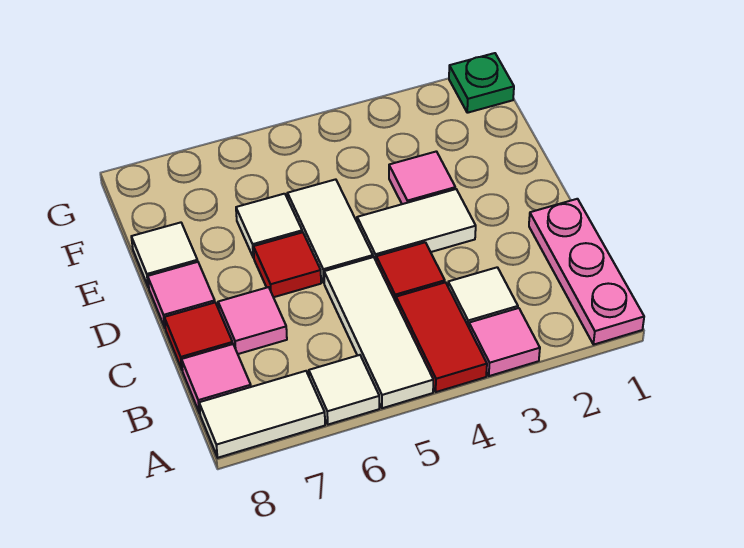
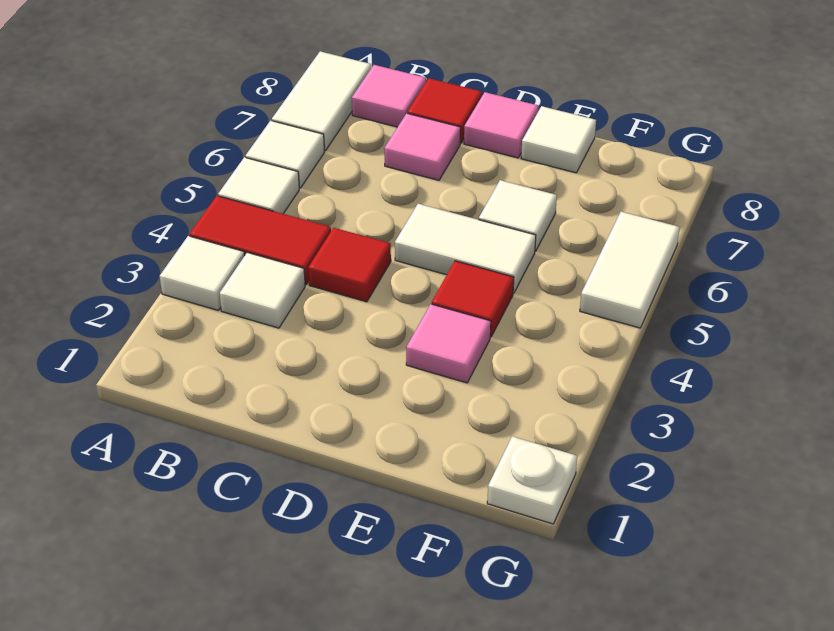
pink plate A1:C1 level 1 -> none
pink tile A3 level 1 -> white tile A3 level 1
white tile A5:C5 level 1 -> white tile A5 level 1
white tile D3:D4 level 1 -> white tile G5:G6 level 1
red tile D6 level 1 -> red tile E4 level 1
green plate G1 level 1 -> white plate G1 level 1

